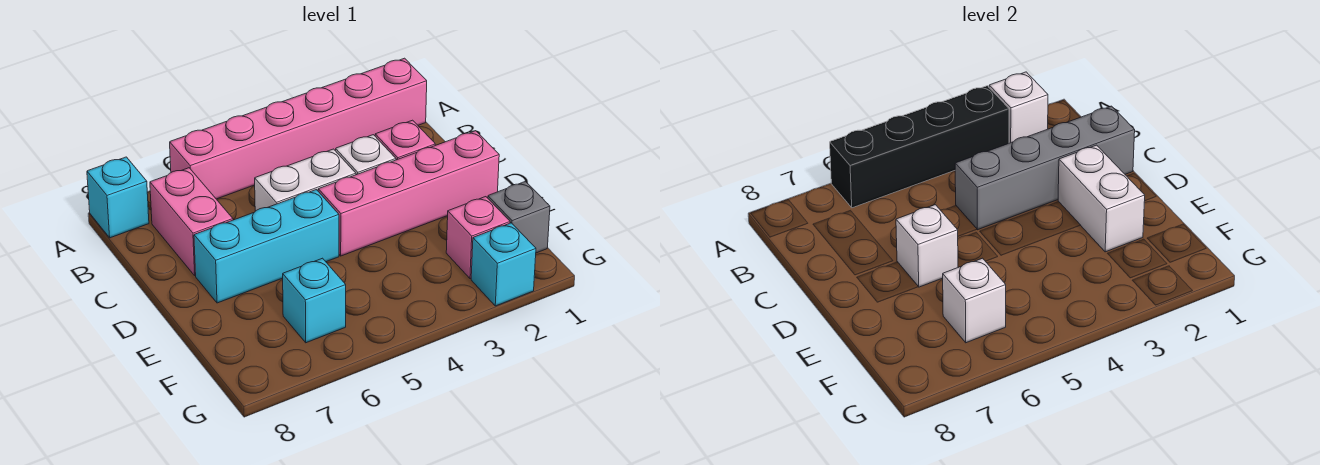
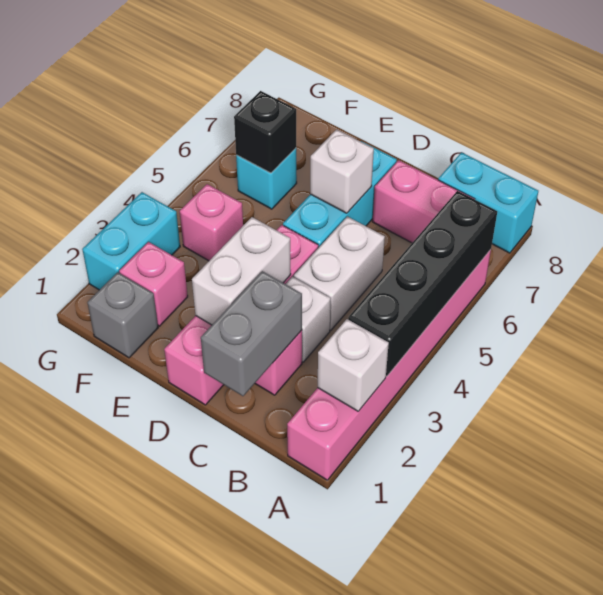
cyan brick A8 level 1 -> cyan brick A8:B8 level 1
grey brick C1:C4 level 2 -> grey brick C1:C2 level 2
white brick D2:E2 level 2 -> white brick D2:D3 level 2
none -> pink brick F4 level 1
white brick F6 level 2 -> black brick F6 level 2
cyan brick G2 level 1 -> cyan brick G2:G3 level 1

